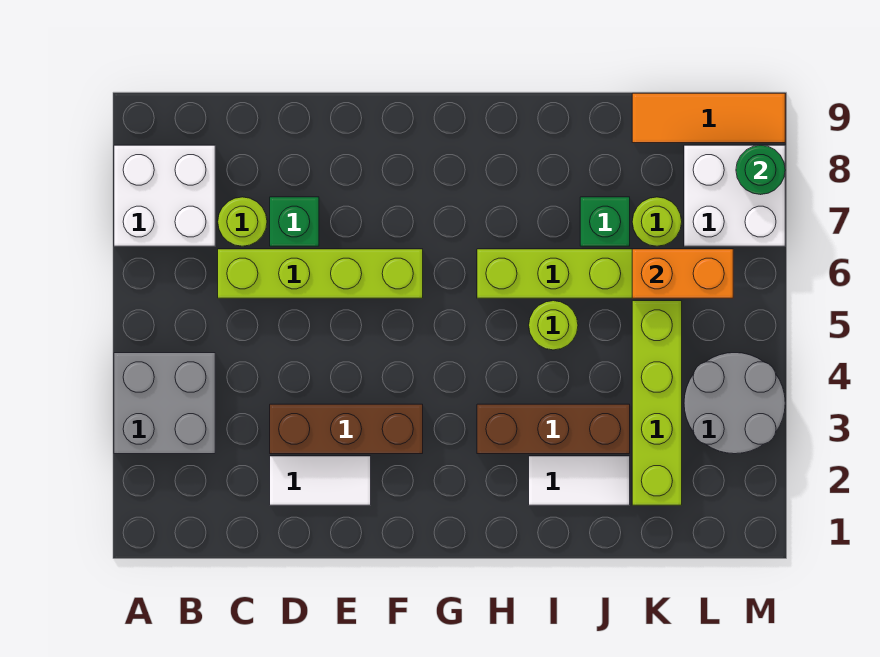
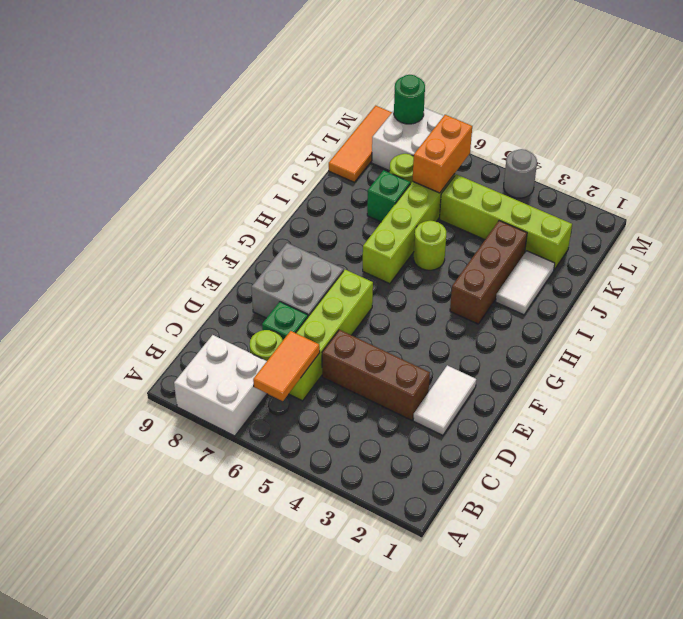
grey brick A3:B4 level 1 -> grey brick E7:F8 level 1
none -> orange tile B6:C6 level 2
brown brick D3:F3 level 1 -> brown brick D3:D5 level 1
grey round brick L3:M4 level 1 -> grey round brick M4 level 1

